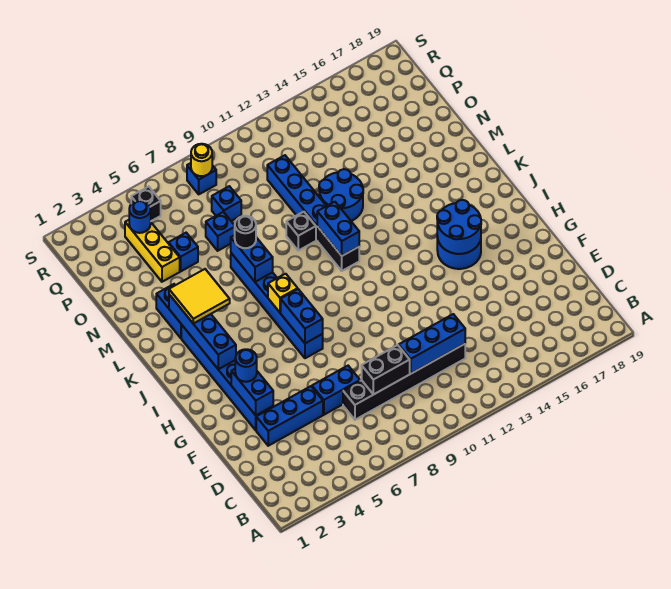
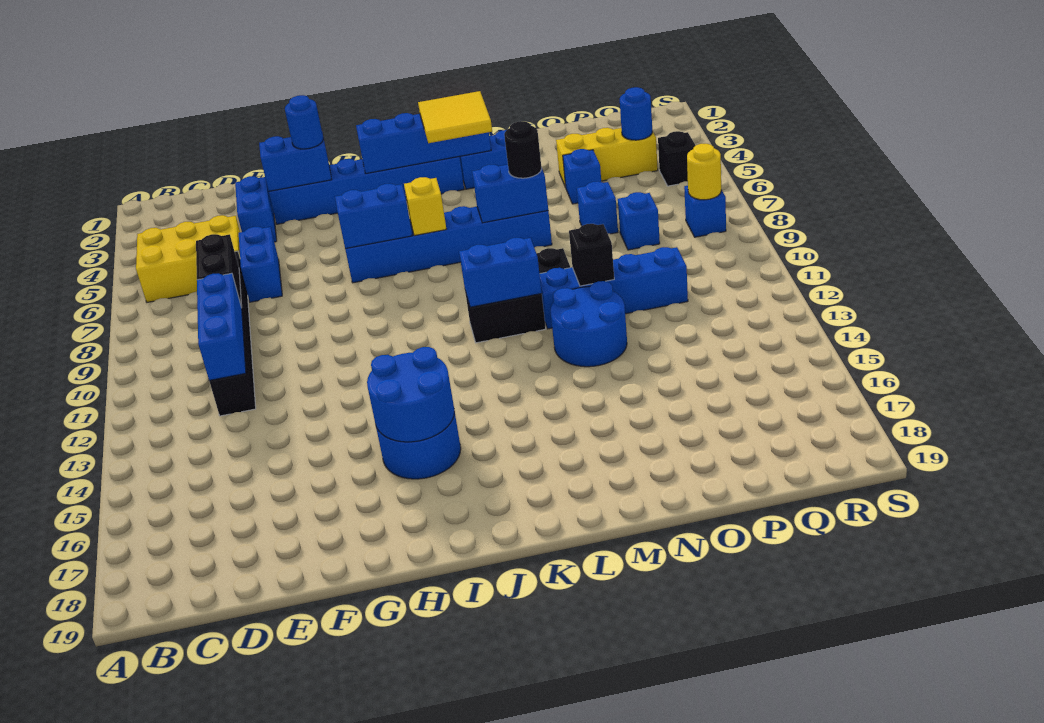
none -> yellow brick B5:D6 level 1
blue brick E3:E5 level 1 -> blue brick E3:E4 level 1
none -> black brick N11 level 2

